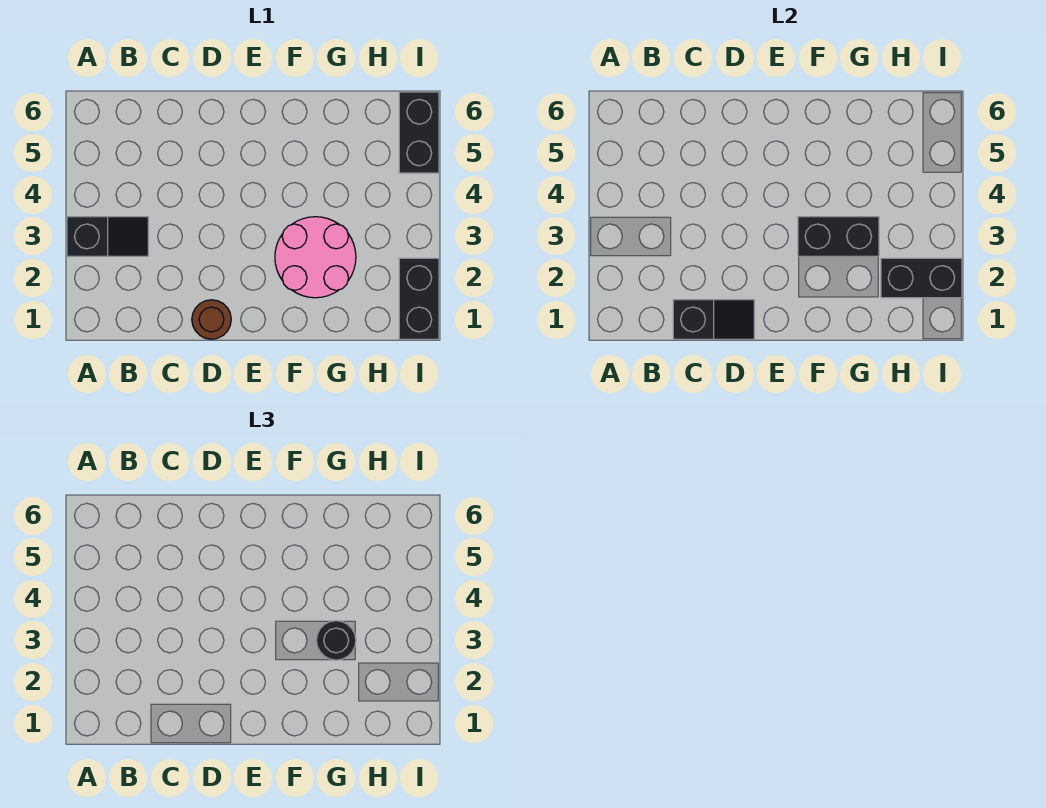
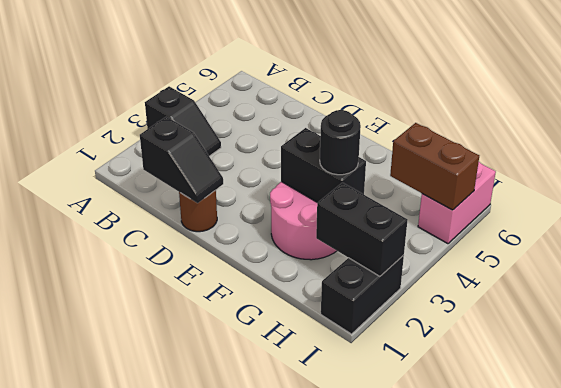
none -> brown brick H5:I5 level 2
black brick I5:I6 level 1 -> pink brick I5:I6 level 1

